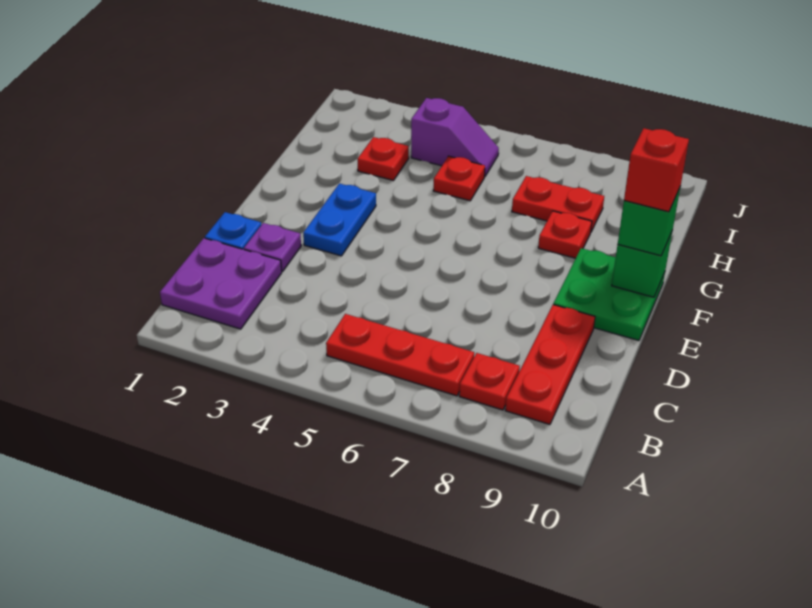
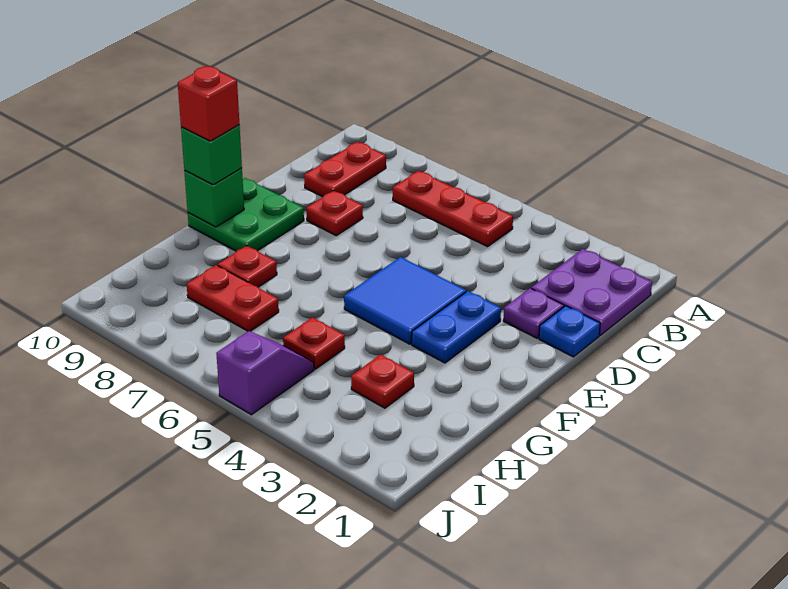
red plate B8 level 1 -> red plate D8 level 1
red plate B9:D9 level 1 -> red plate B9:C9 level 1
none -> blue tile E4:F5 level 1
purple slope I4:I5 level 1 top 4 -> purple slope I5:J5 level 1 top J

